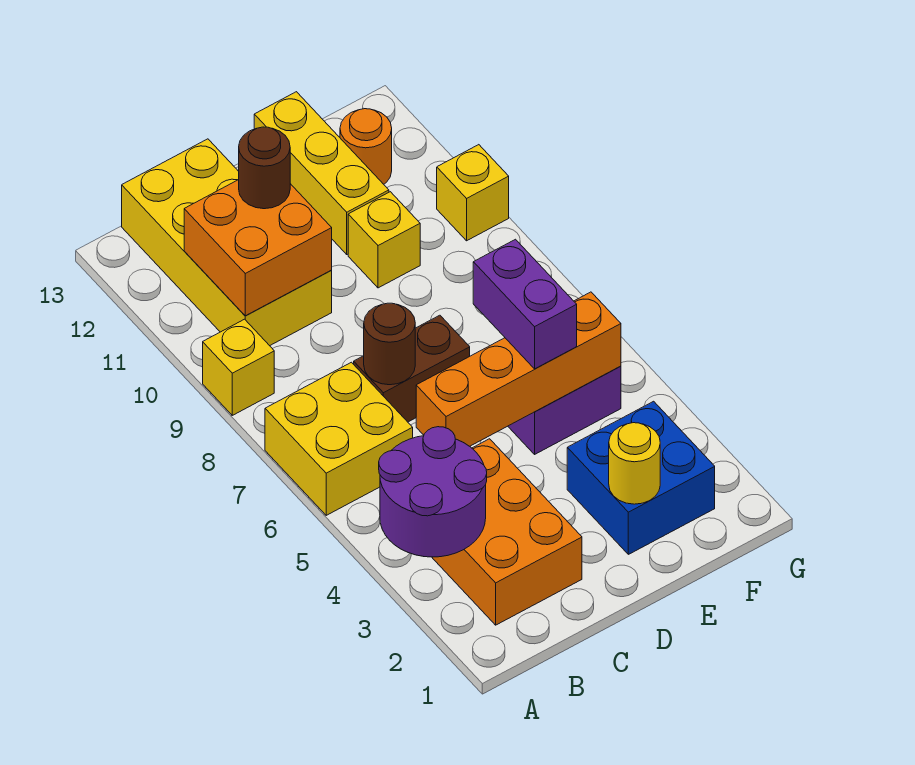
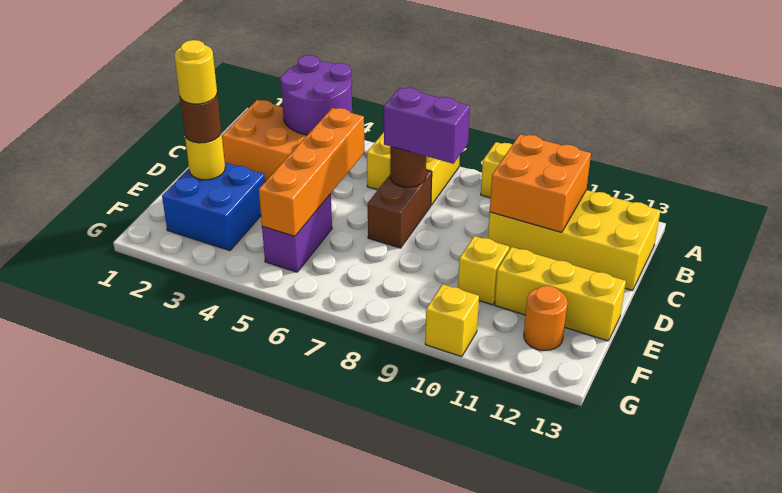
brown round brick C11 level 3 -> brown round brick E2 level 3
none -> yellow round brick E2 level 4
purple brick E5:E6 level 3 -> purple brick C7:C8 level 3

